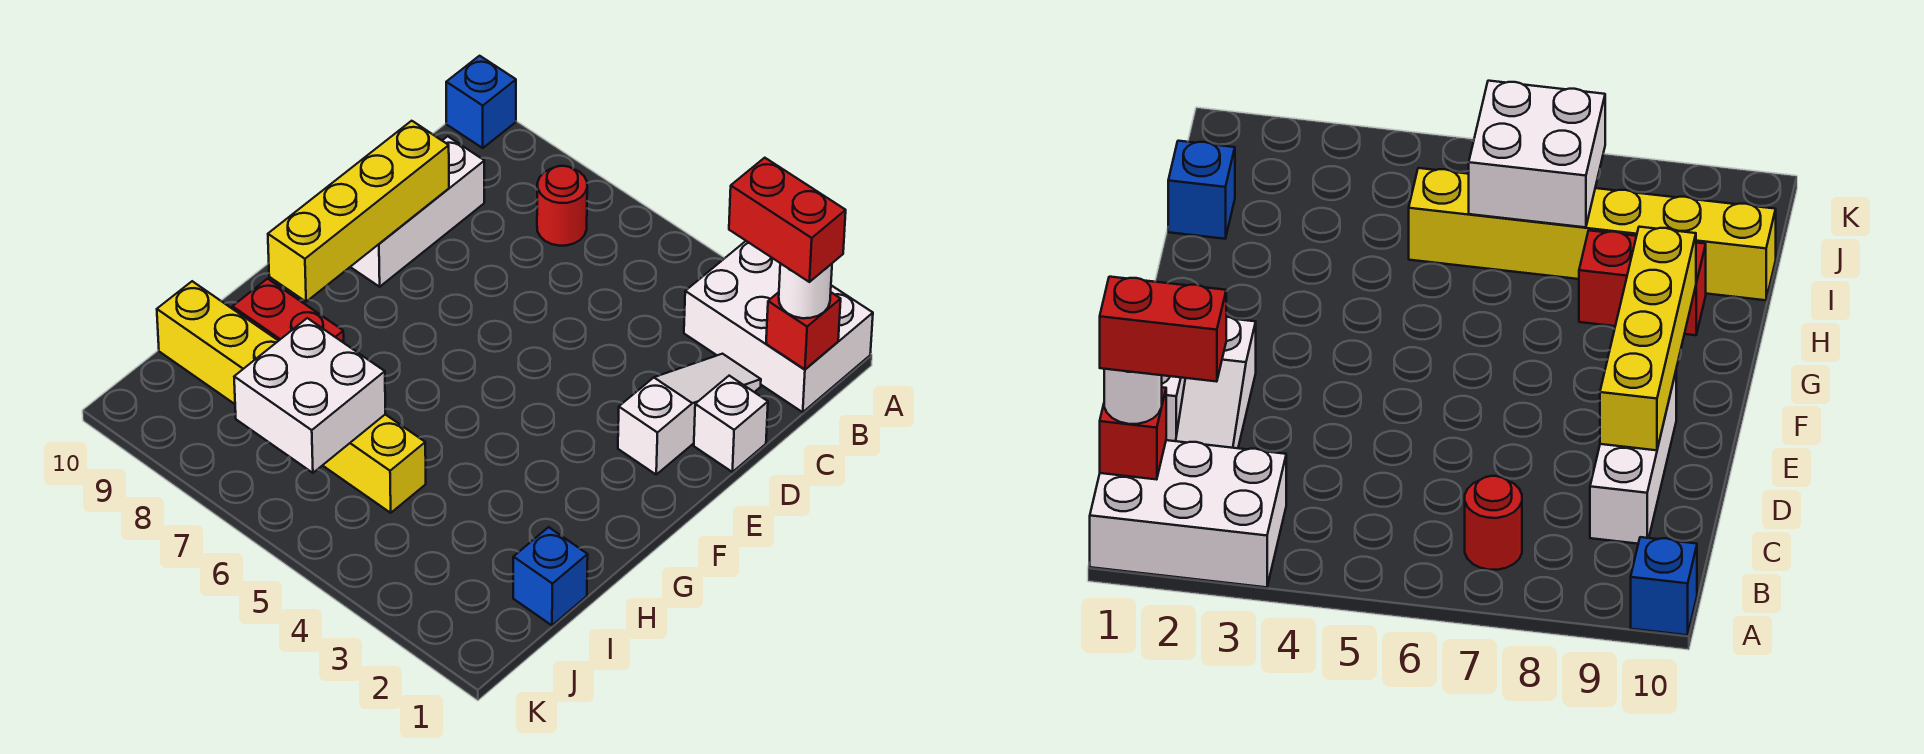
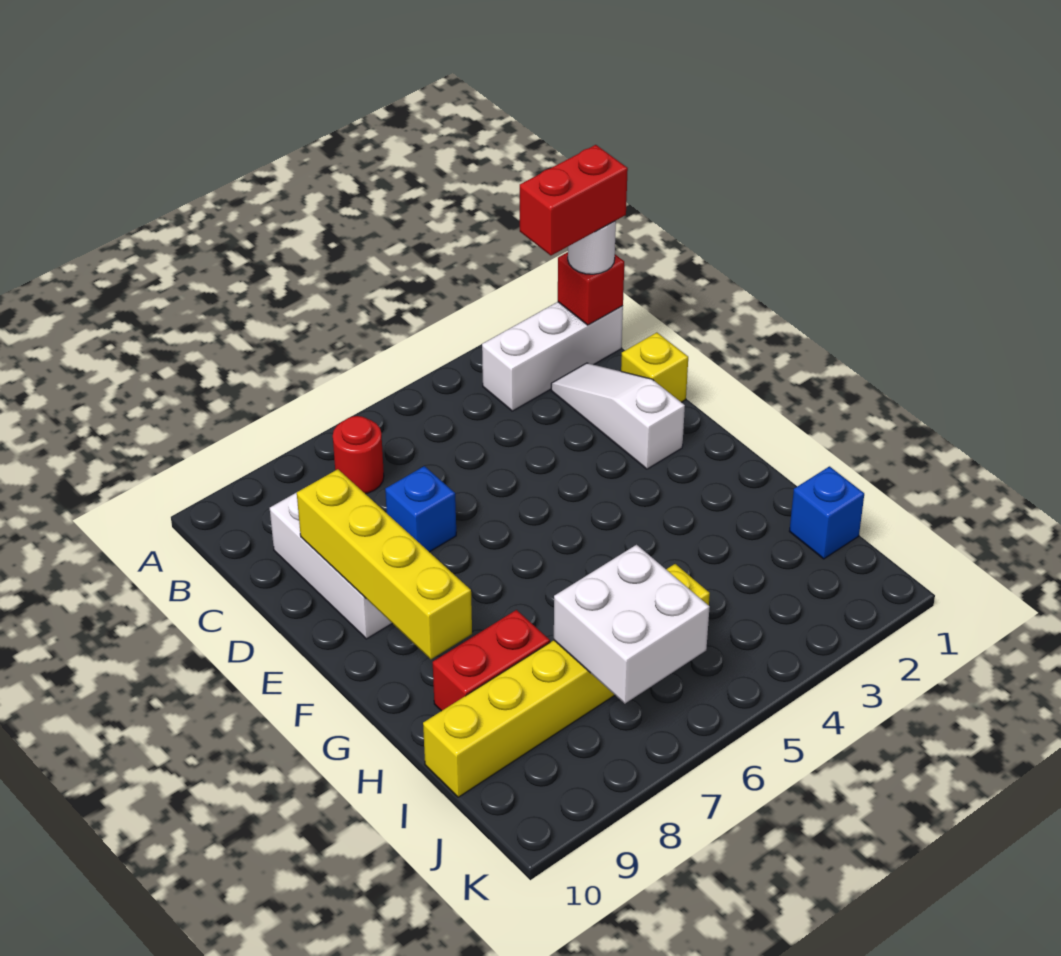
white brick A1:B3 level 1 -> white brick B1:B3 level 1
blue brick A10 level 1 -> blue brick D7 level 1
white brick D1 level 1 -> yellow brick D1 level 1

